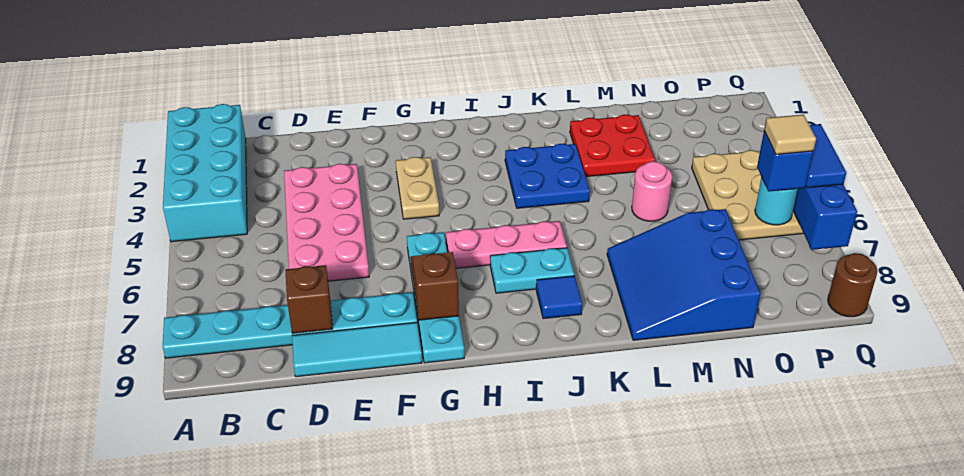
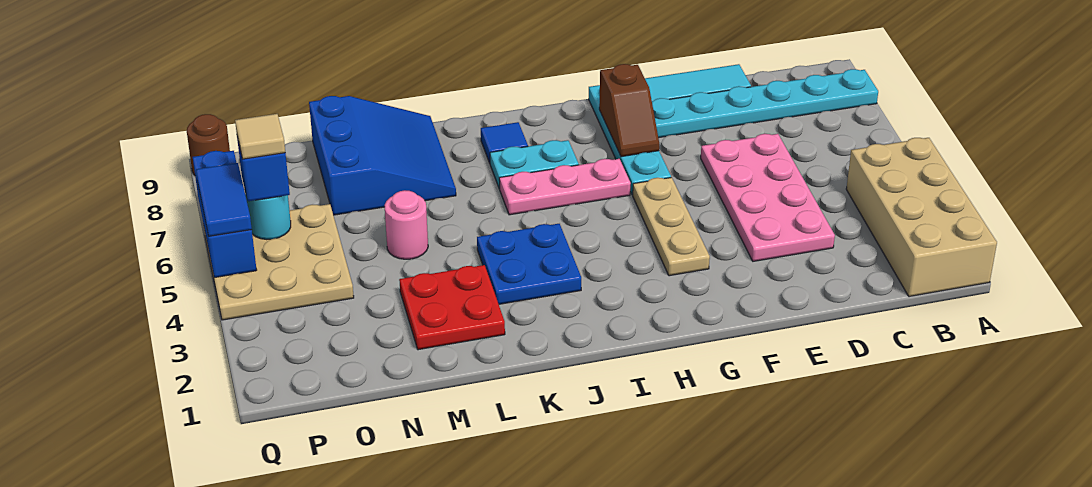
cyan brick A1:B4 level 1 -> tan brick A1:B4 level 1
brown brick D8 level 2 -> none
tan plate G3:G4 level 1 -> tan plate G3:G5 level 1

